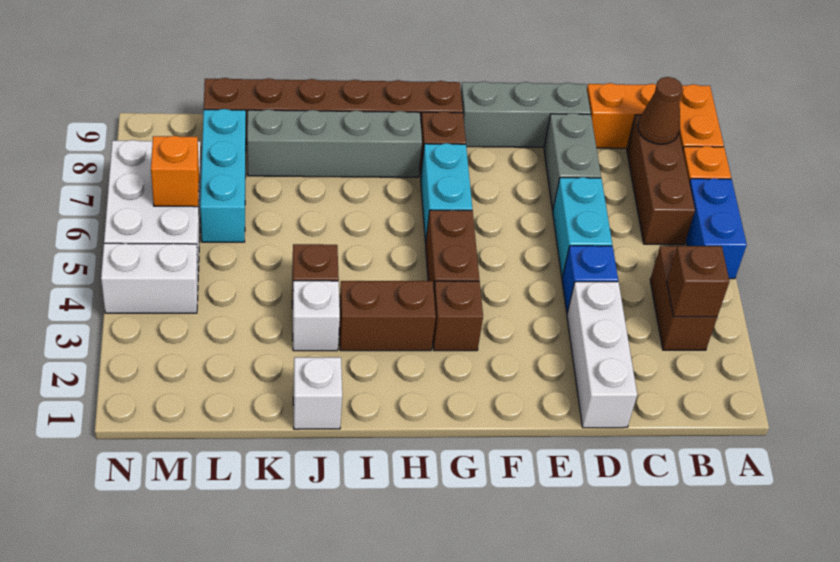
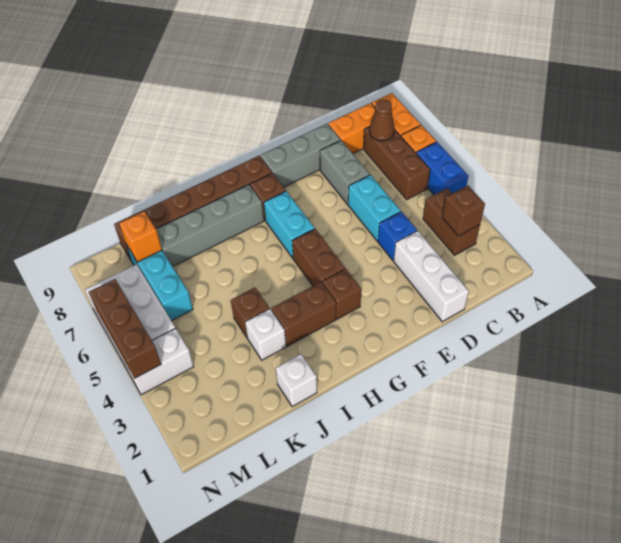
orange brick M6 level 2 -> orange brick L8 level 2
none -> brown brick N4:N6 level 2

